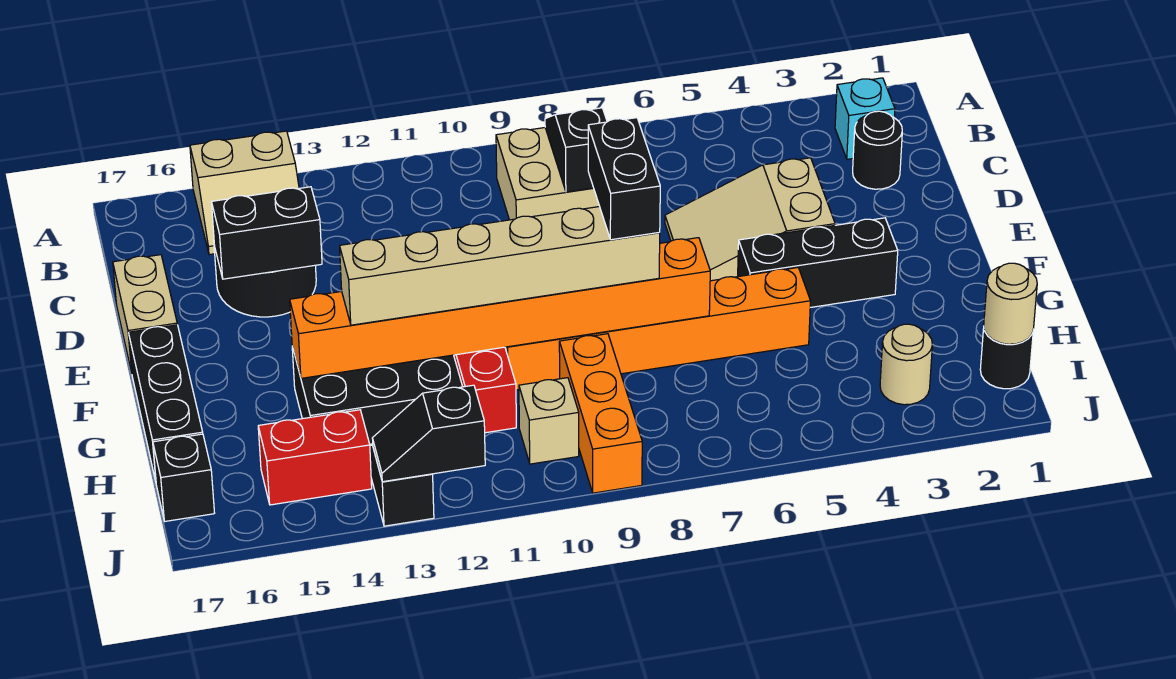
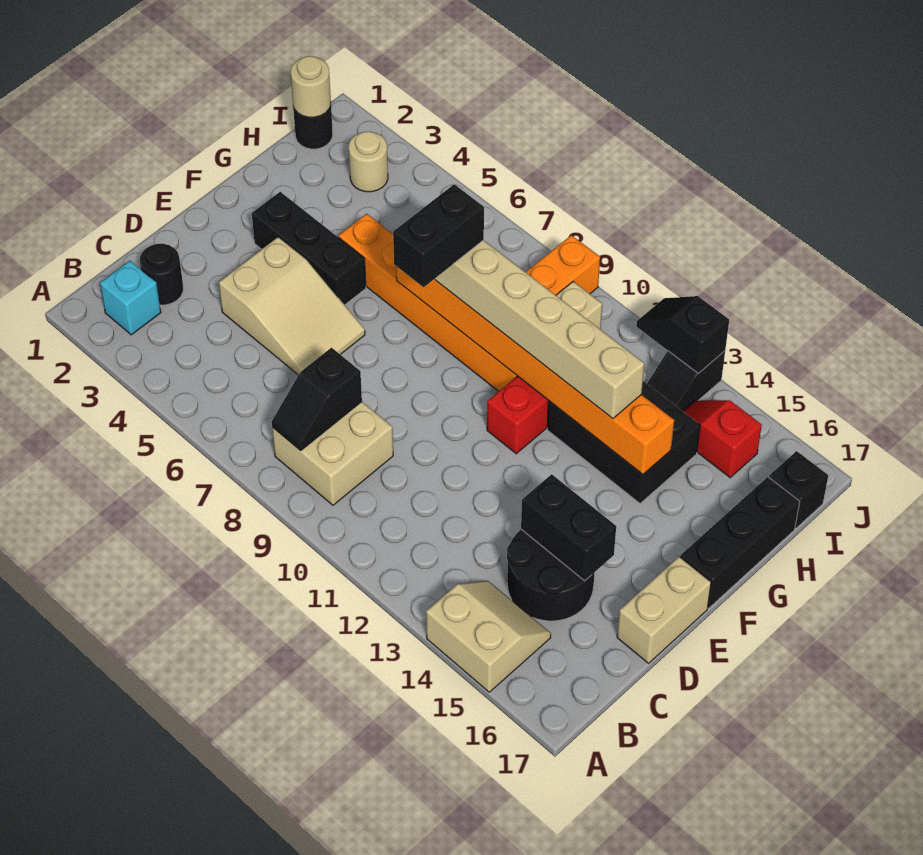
red brick I14:I15 level 1 -> red slope I14:I15 level 1 top 15
black slope J12:J13 level 2 top 12 -> black slope J12:J13 level 2 top 13

